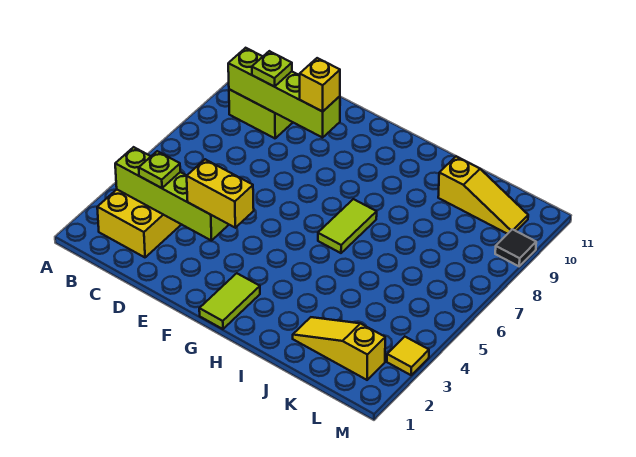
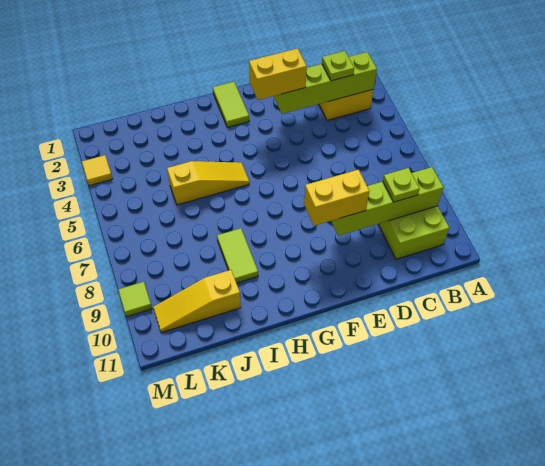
yellow brick E9 level 3 -> yellow brick E9:F9 level 3
lime tile H6:H7 level 1 -> lime tile I8:I9 level 1
yellow slope J2:L2 level 1 top L -> yellow slope H5:J5 level 1 top J
black tile M9 level 1 -> lime tile M9 level 1

